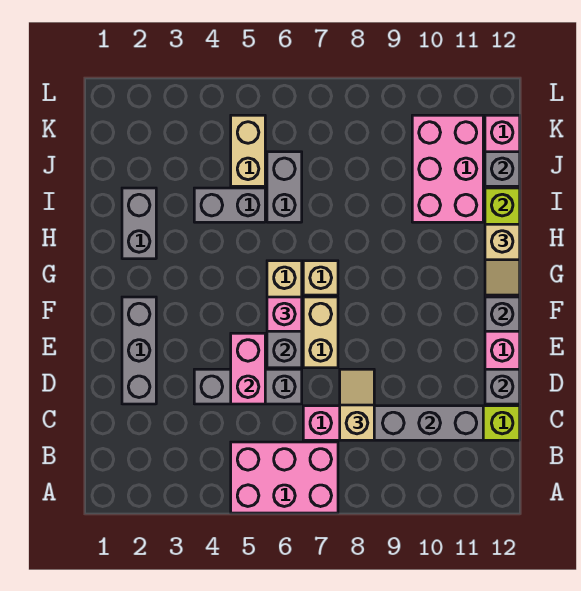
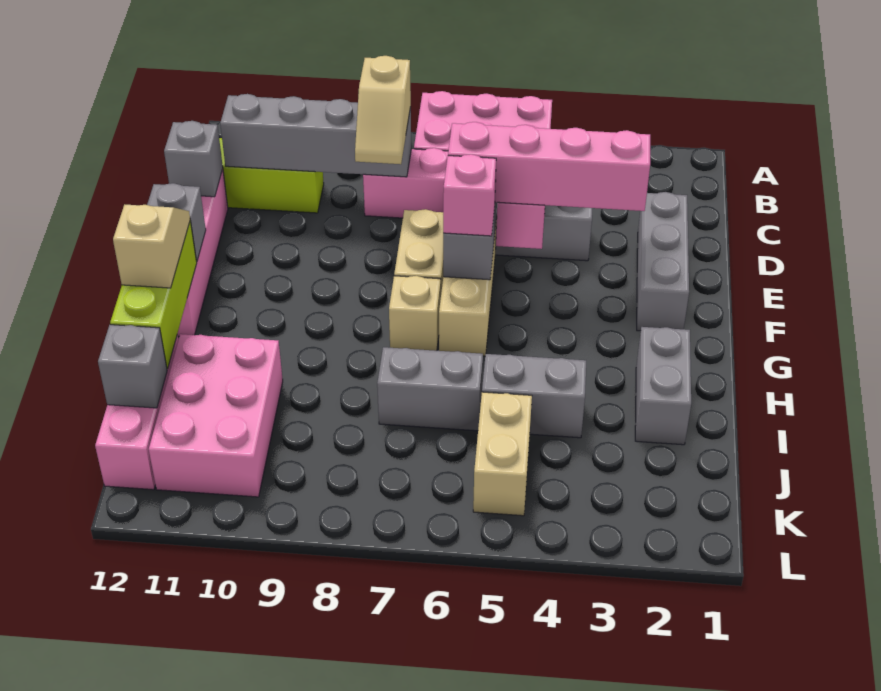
none -> pink brick E3:E6 level 3
grey brick I6:J6 level 1 -> grey brick I6:I7 level 1

